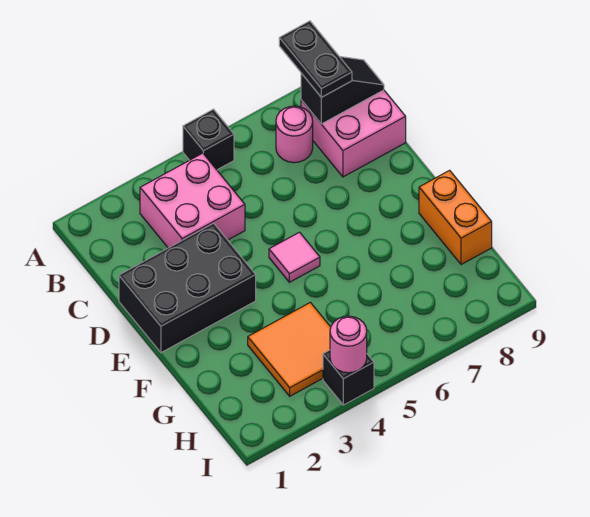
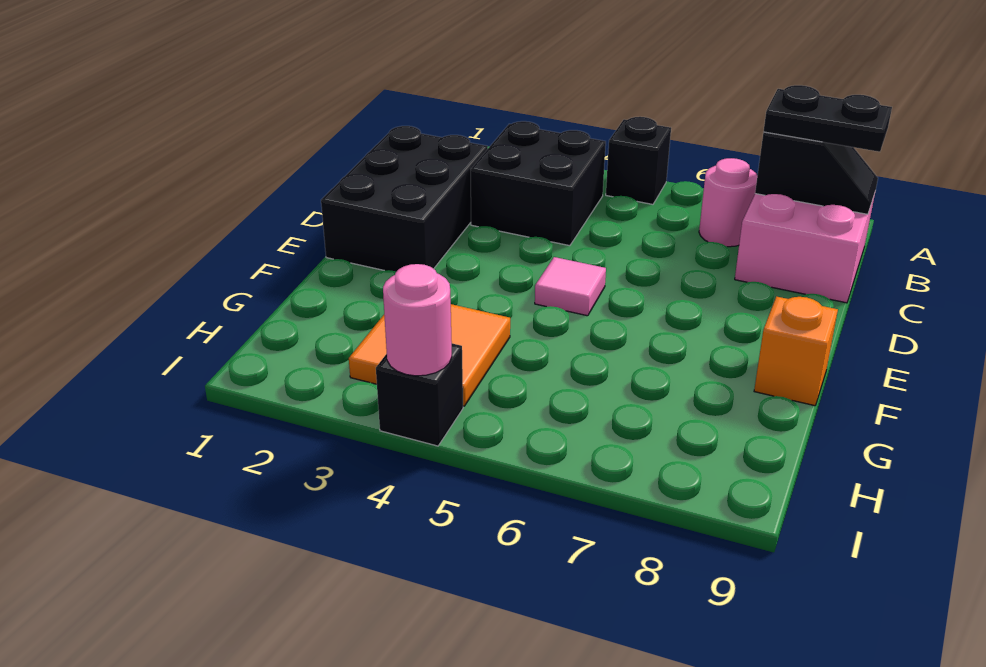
black plate A8:B8 level 3 -> black plate B8:B9 level 3
pink brick B3:C4 level 1 -> black brick B3:C4 level 1
black brick D1:E3 level 1 -> black brick C1:E2 level 1
orange brick F9:G9 level 1 -> orange brick F9 level 1

